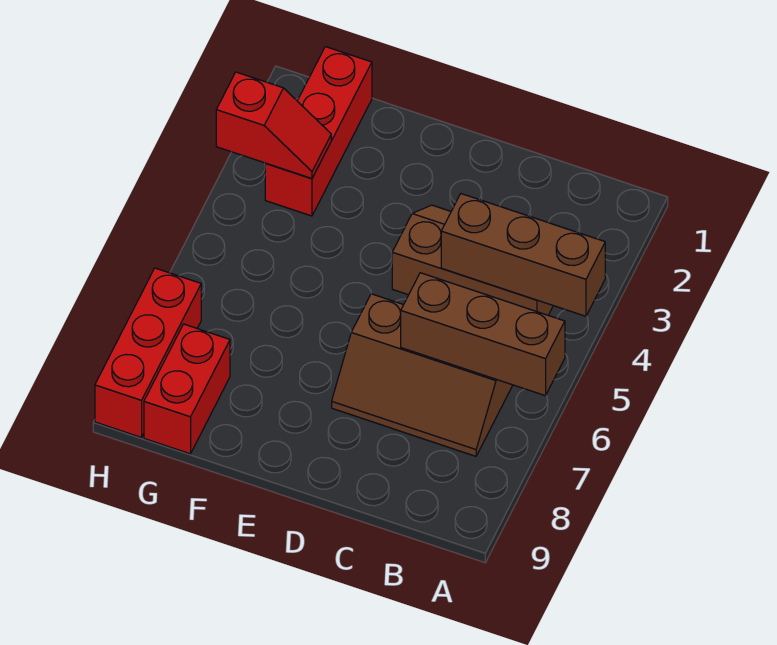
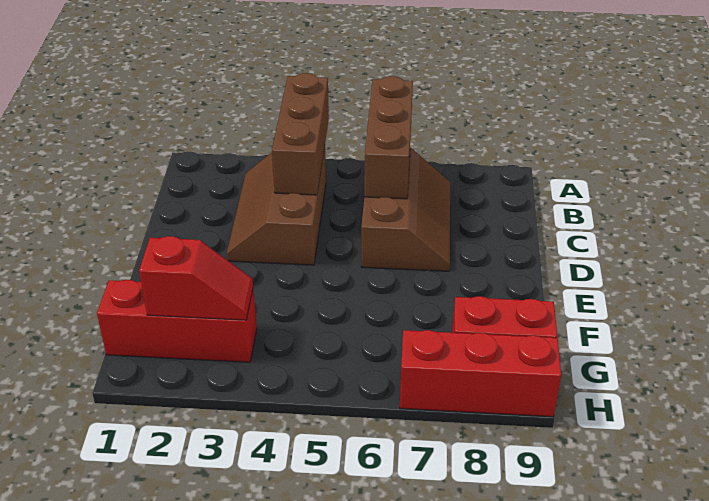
red slope G3:H3 level 2 top H -> red slope G2:G3 level 2 top 2

